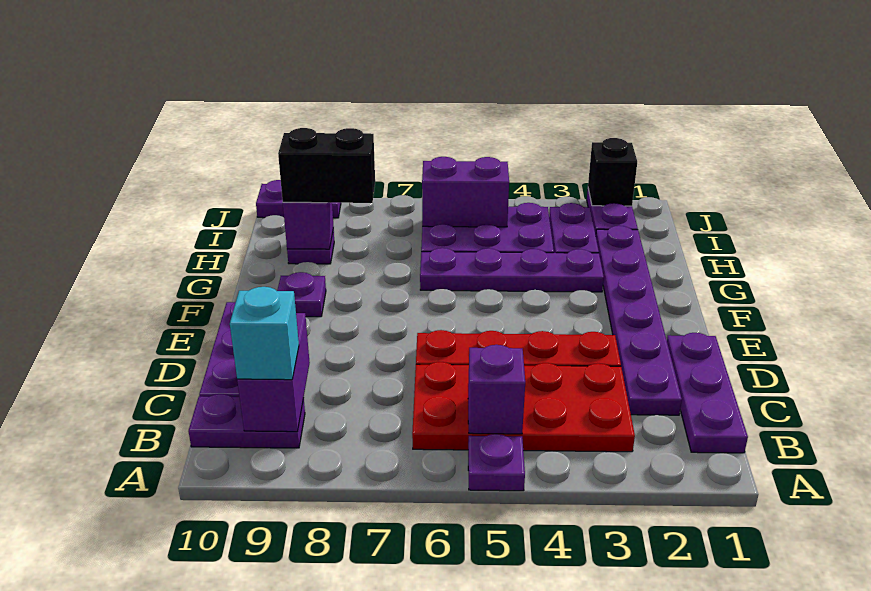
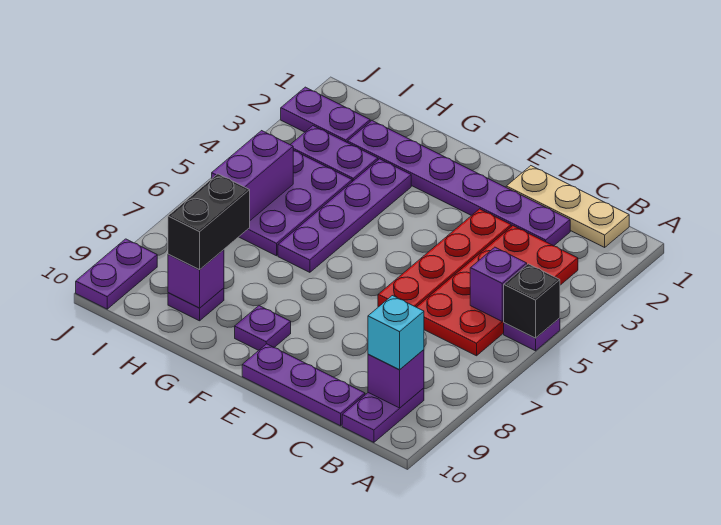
purple plate B1:D1 level 1 -> tan plate B1:D1 level 1
purple brick B9:C9 level 2 -> purple brick B9 level 2
black brick J2 level 2 -> black brick A5 level 2

